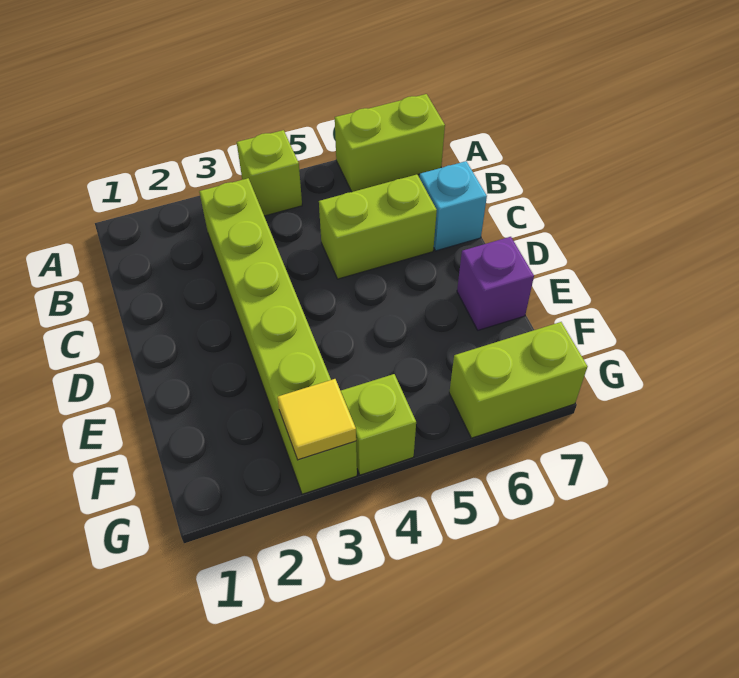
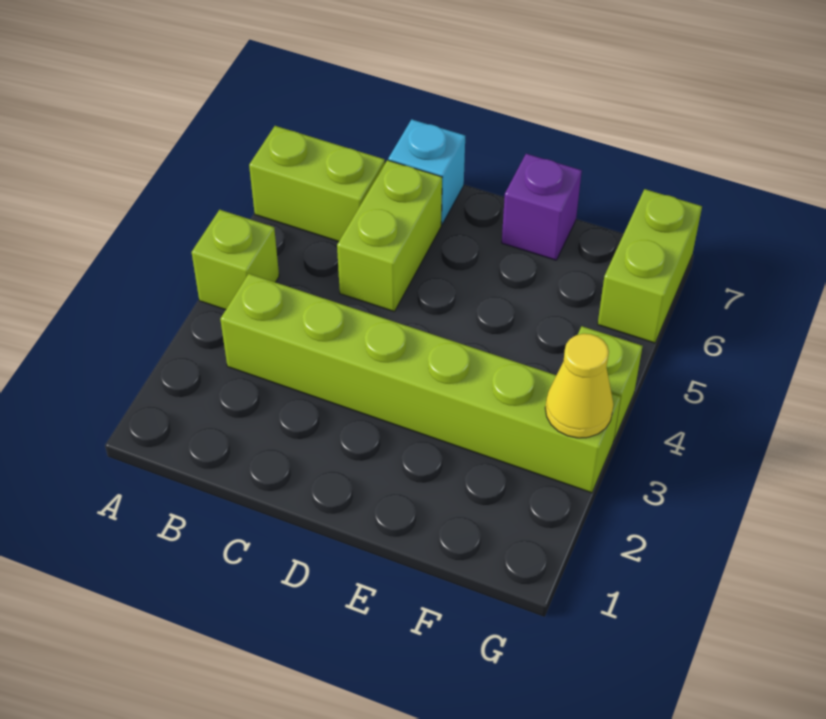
lime brick A6:A7 level 1 -> lime brick A6:B6 level 1
yellow tile G3 level 2 -> yellow cone G3 level 2

